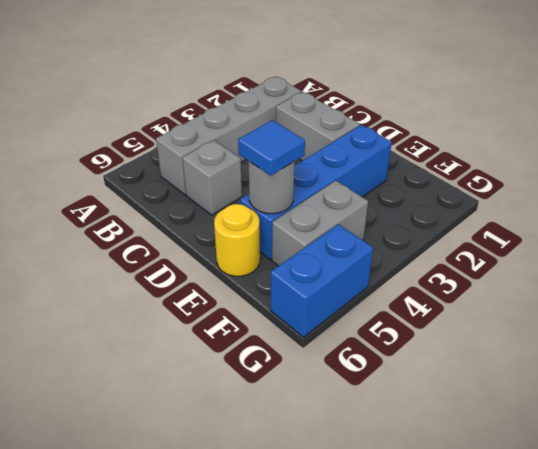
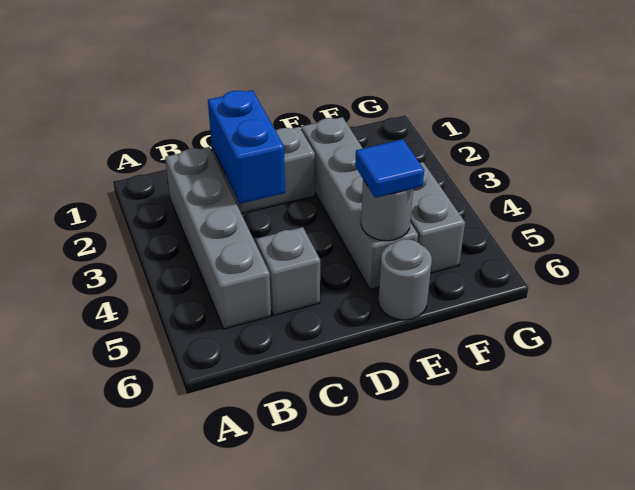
blue brick E2:E5 level 1 -> grey brick E2:E5 level 1
yellow round brick E6 level 1 -> grey round brick E6 level 1
blue brick G5:G6 level 1 -> blue brick C2:C3 level 2

